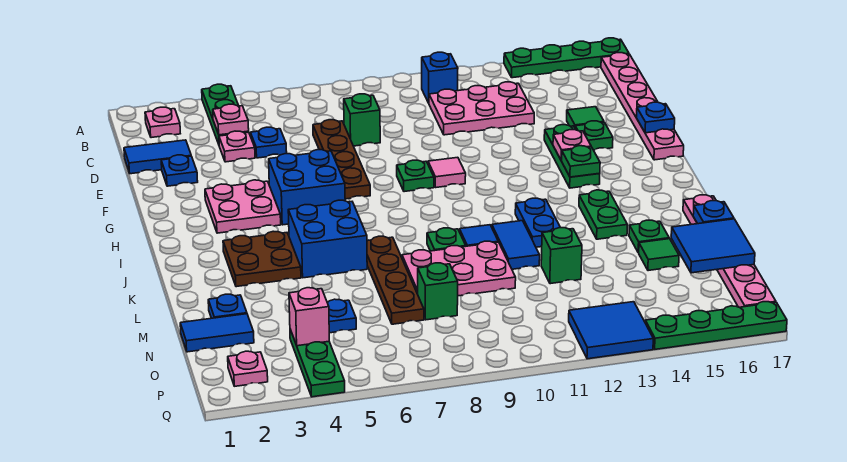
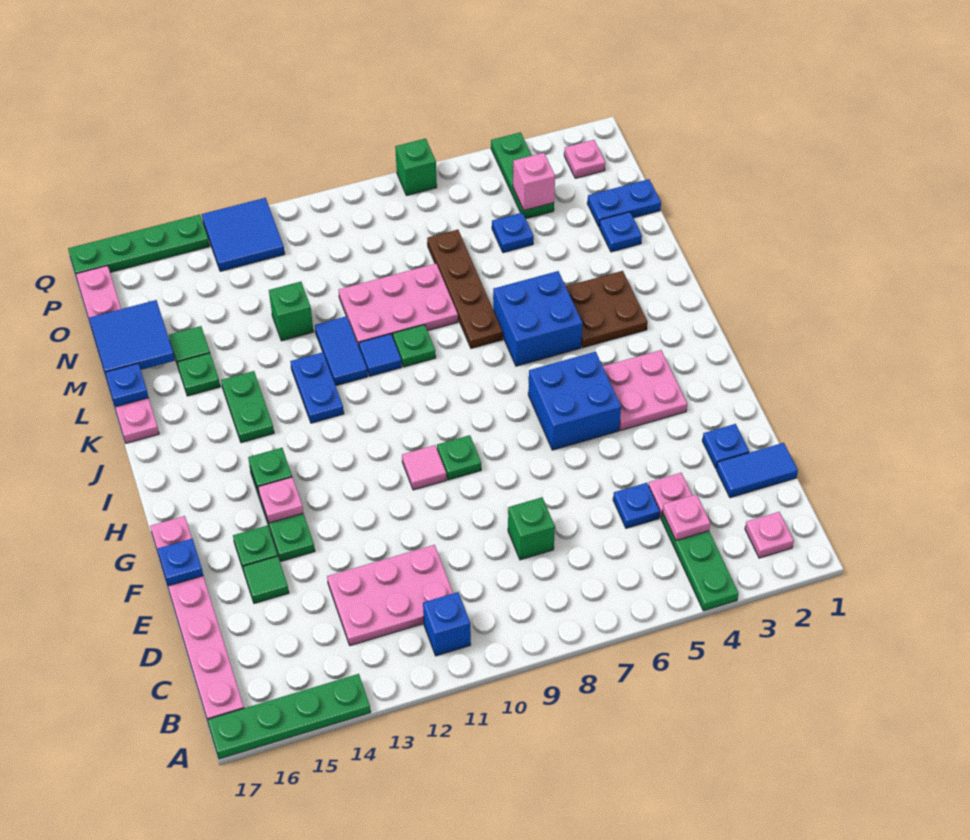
brown plate D7:G7 level 1 -> none
blue tile N1:N2 level 1 -> blue plate N1:N2 level 1
green brick N8 level 1 -> green brick Q7 level 1

